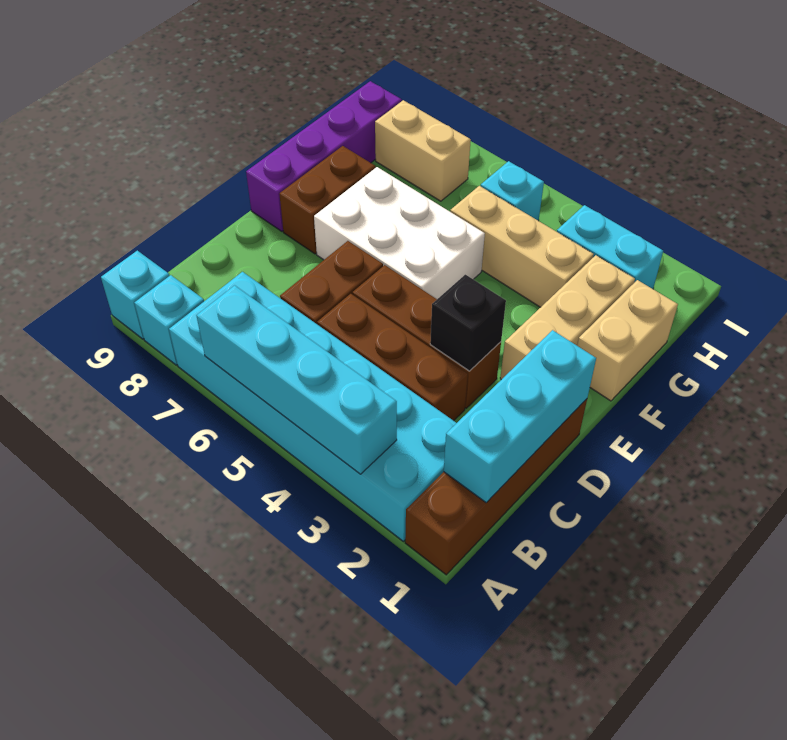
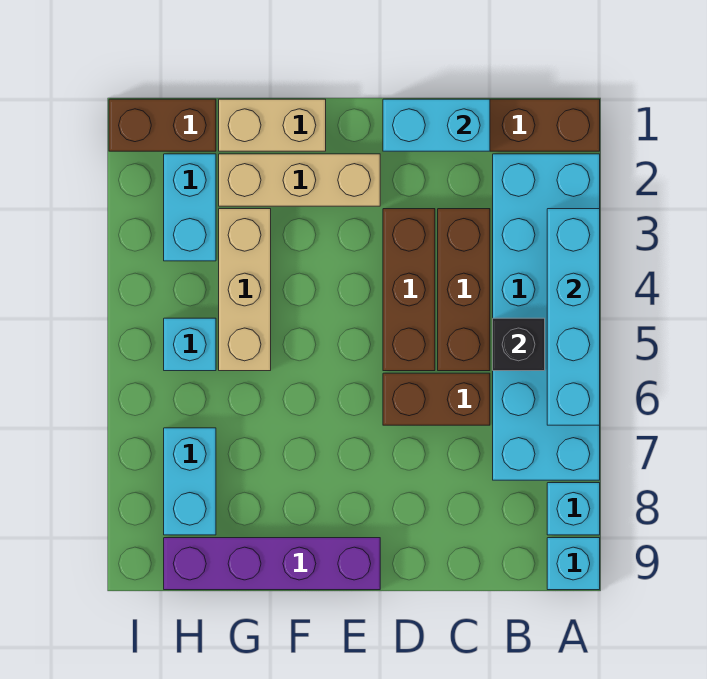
cyan brick B1:D1 level 2 -> cyan brick C1:D1 level 2
black brick D3 level 2 -> black brick B5 level 2
white brick E5:F7 level 1 -> none
brown brick E8:F8 level 1 -> brown brick H1:I1 level 1
tan brick H7:H8 level 1 -> cyan brick H7:H8 level 1

